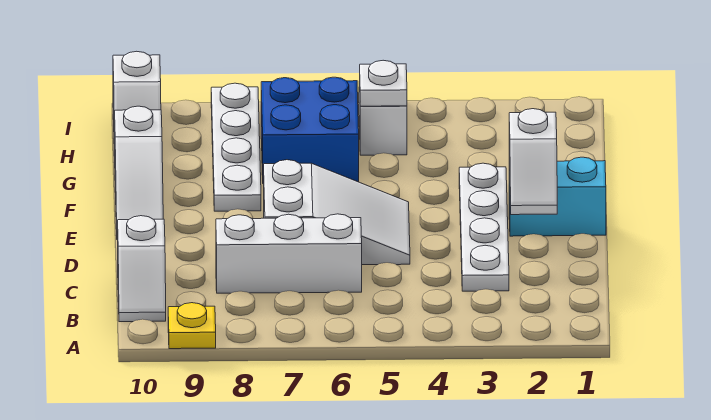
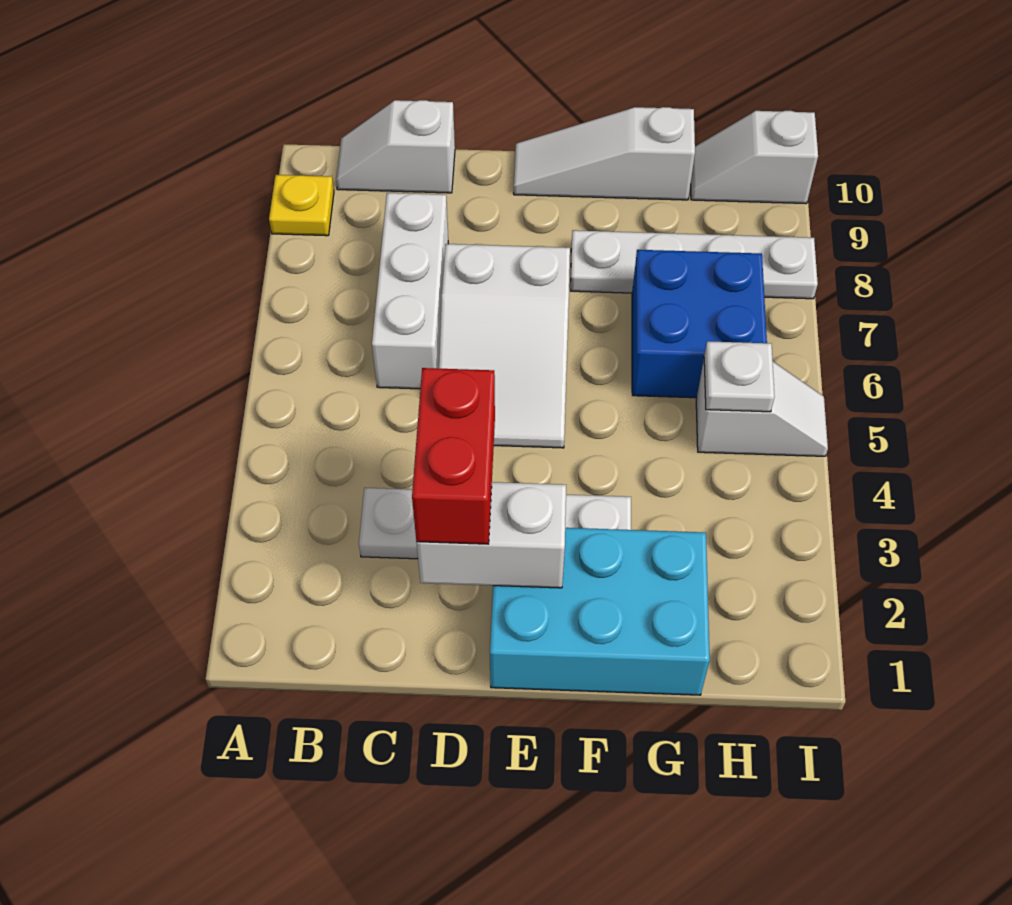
white slope D2:E2 level 2 top E -> white brick D2:E2 level 2
none -> red brick D2:D3 level 3
cyan brick E1:E2 level 1 -> cyan brick E1:G2 level 1

